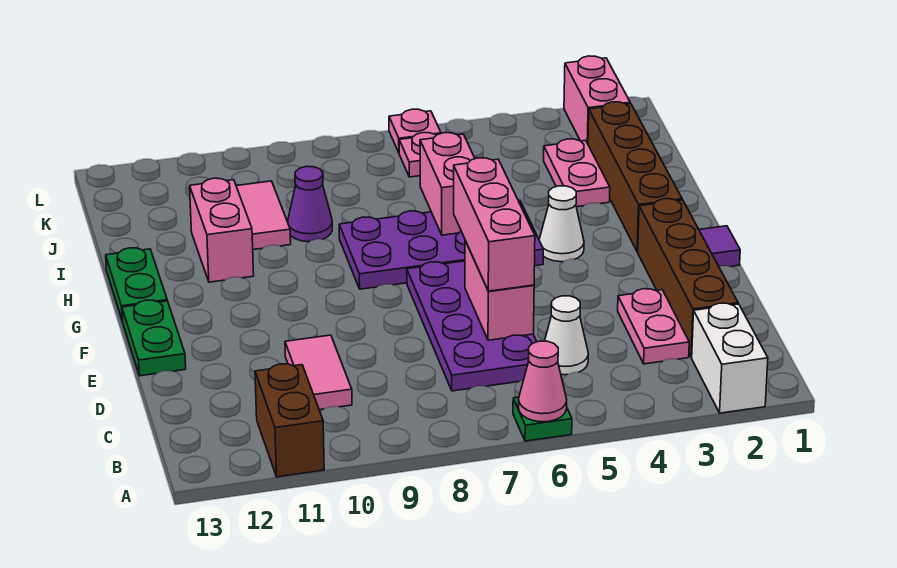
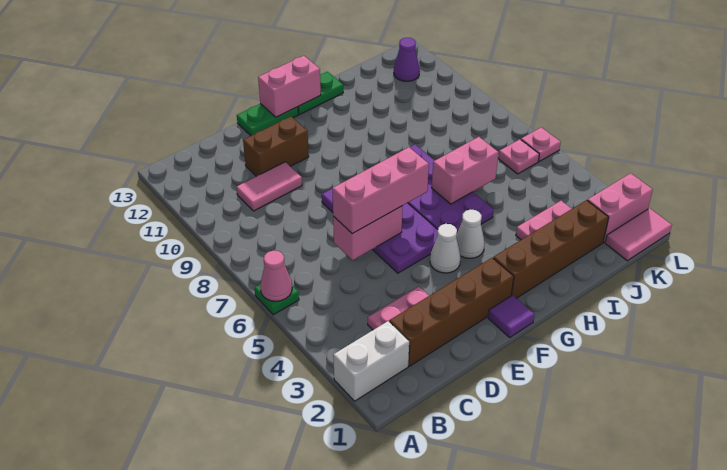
brown brick A11:B11 level 1 -> brown brick D11:E11 level 1
white cone C5 level 1 -> white cone F4 level 1
purple plate C6:F7 level 1 -> purple plate E5:F8 level 1
pink brick H11:I11 level 1 -> pink brick F13:G13 level 2
purple cone I9 level 1 -> purple cone K12 level 1
pink tile I10:J10 level 1 -> pink tile K1:L1 level 1

